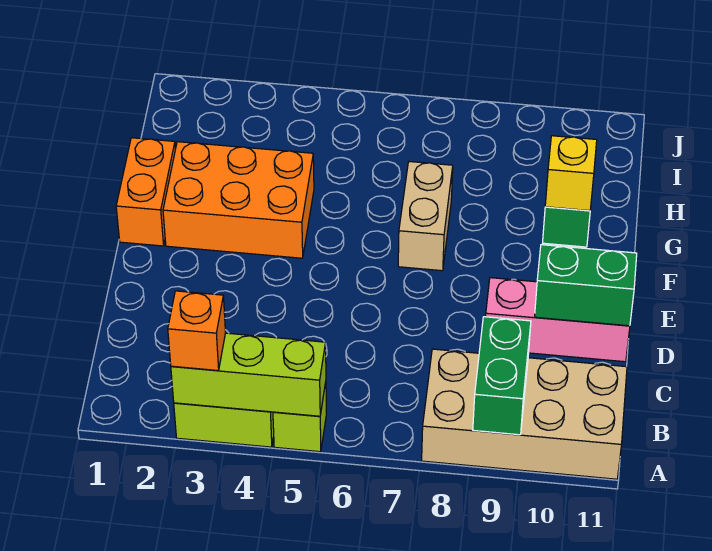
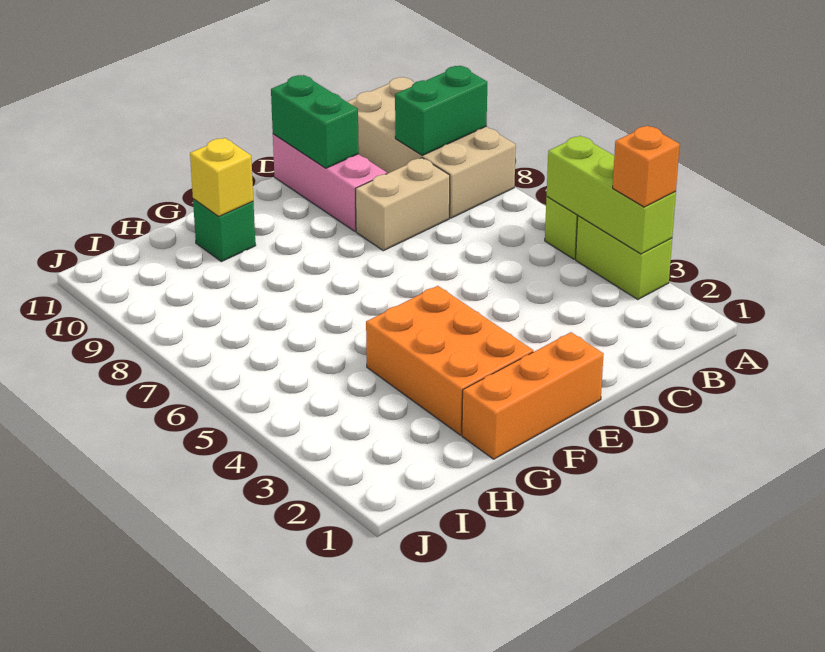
orange brick F1:G1 level 1 -> orange brick E1:G1 level 1
tan brick F7:G7 level 1 -> tan brick C8:D8 level 1

